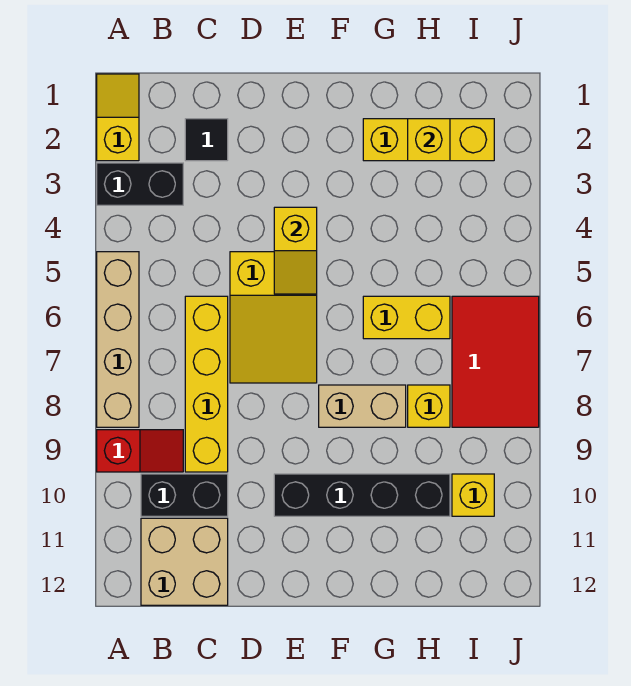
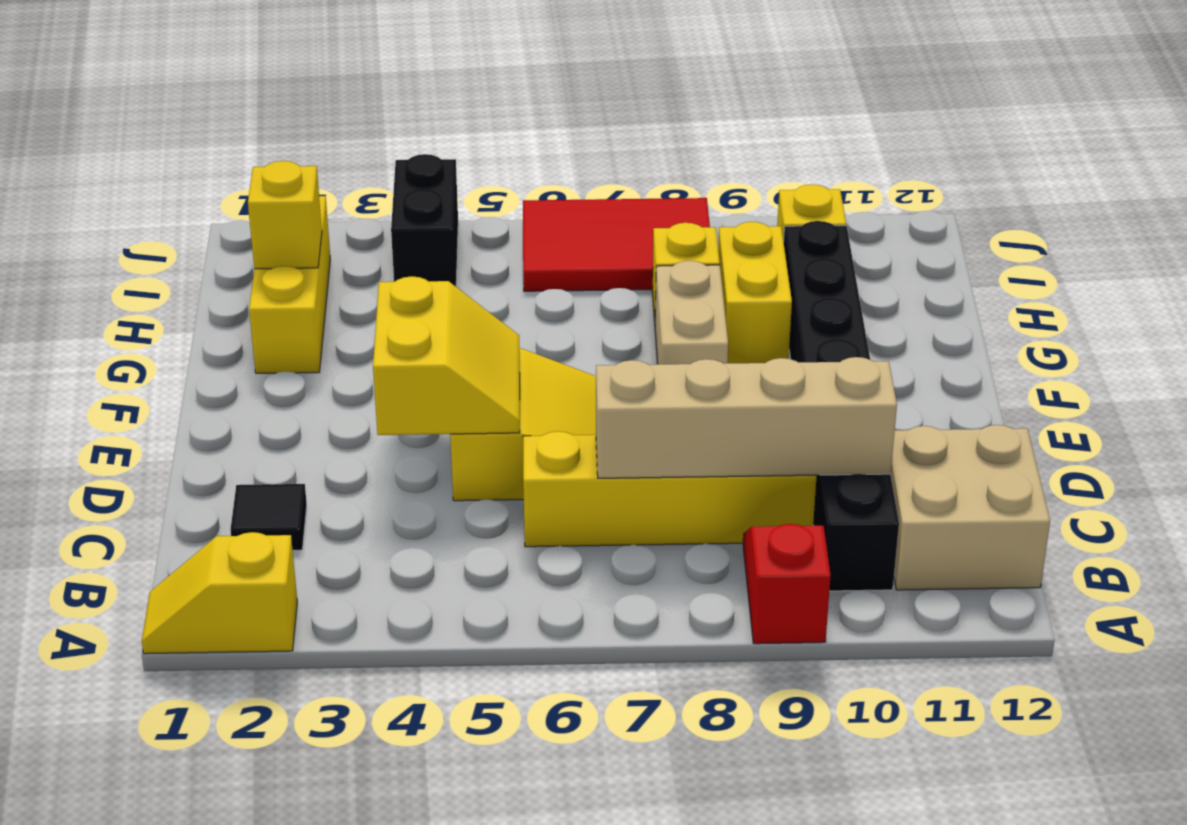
black brick A3:B3 level 1 -> black brick I4:J4 level 1
tan brick A5:A8 level 1 -> tan brick C7:C10 level 2
yellow slope E4:E5 level 2 top 4 -> yellow slope D4:E5 level 2 top 4
yellow brick G6:H6 level 1 -> yellow brick G9:H9 level 1

